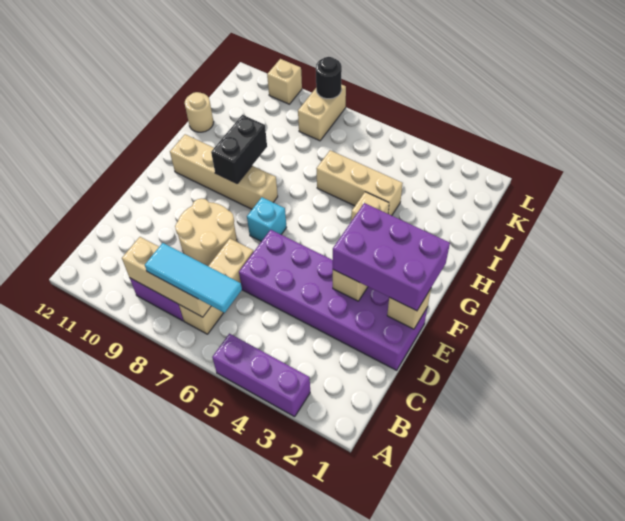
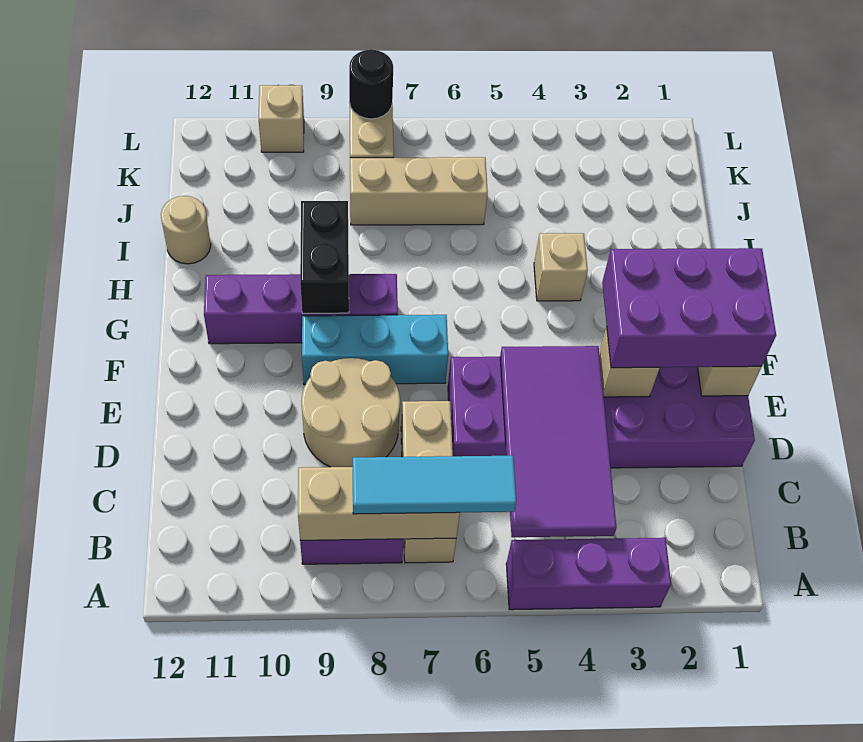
none -> purple tile B4:E5 level 2
cyan brick F7 level 1 -> cyan brick F7:F9 level 1
tan brick G8:G11 level 1 -> purple brick G8:G11 level 1
tan brick I4:I6 level 1 -> tan brick J6:J8 level 1

